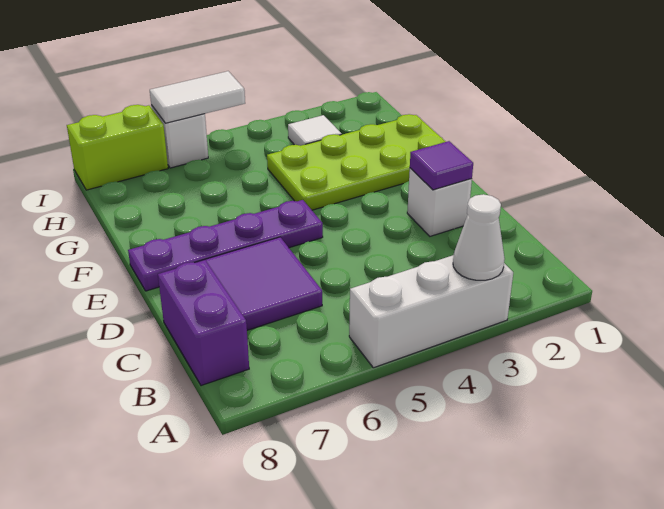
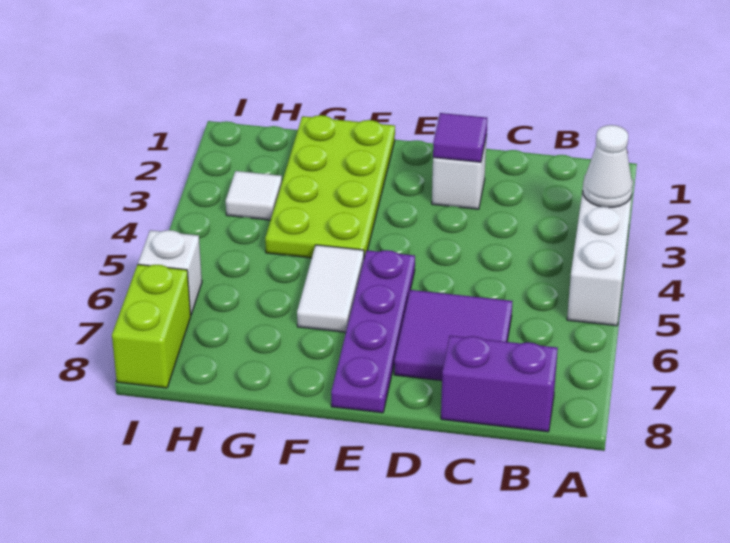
white tile I5:I6 level 2 -> white tile F5:F6 level 1

